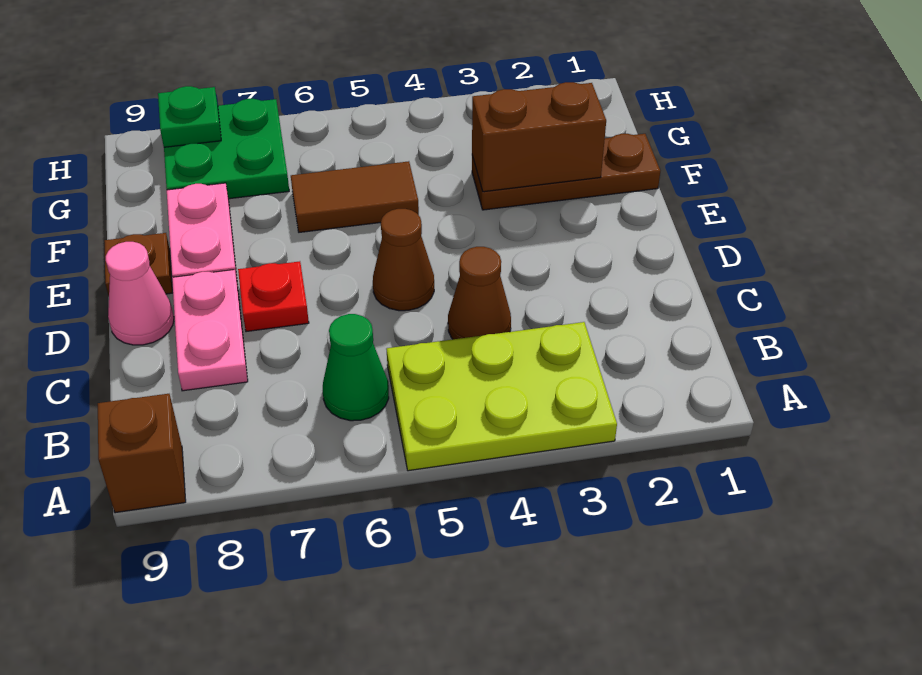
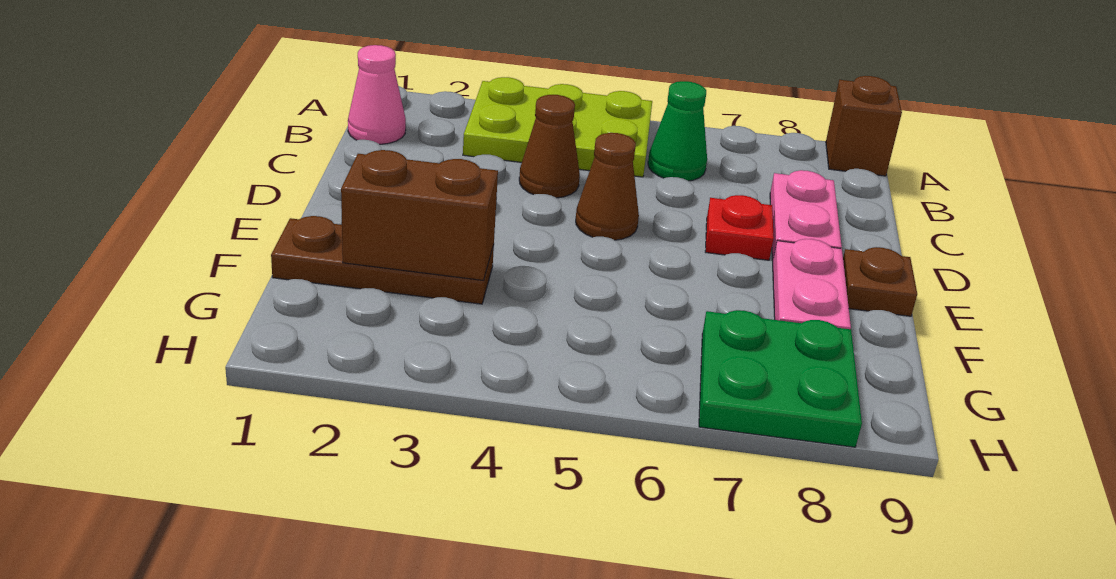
pink cone D9 level 1 -> pink cone B1 level 1
brown tile F5:F6 level 1 -> none
green plate H8 level 2 -> none

